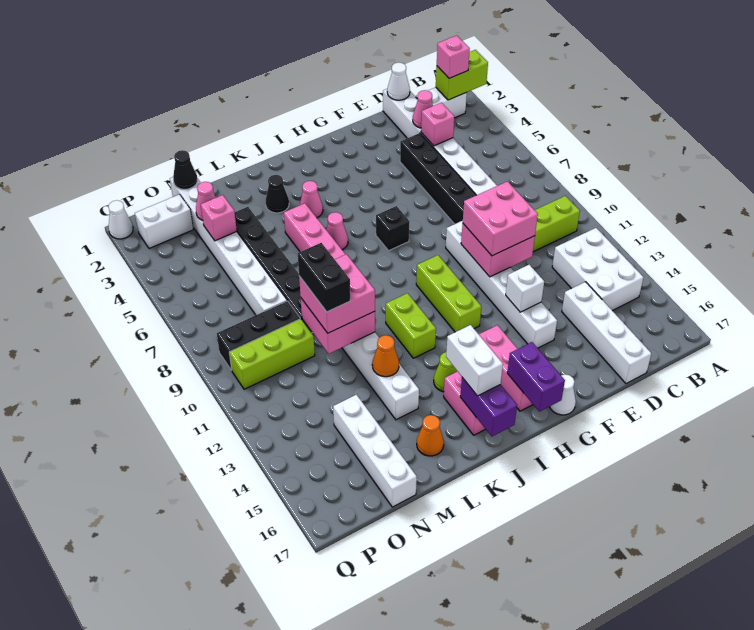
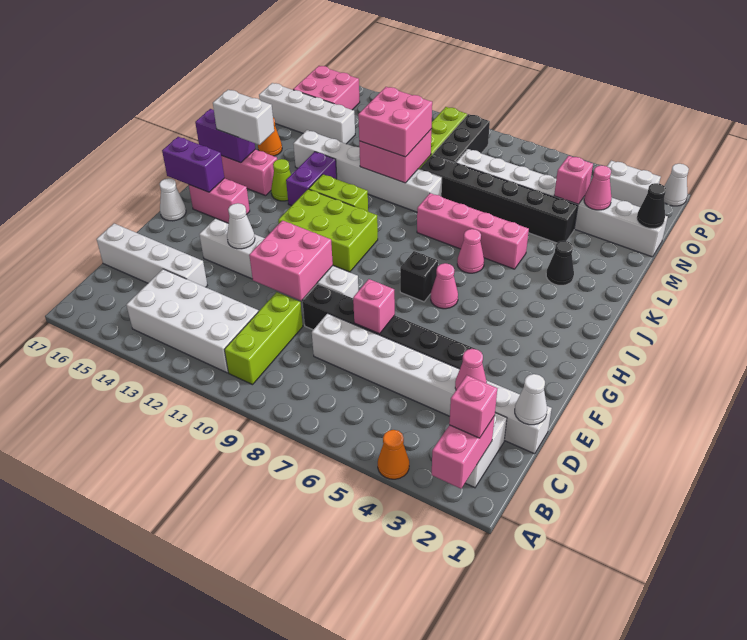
lime brick A2:B2 level 2 -> pink brick A2:B2 level 2
white brick B12:C14 level 1 -> white brick B11:C14 level 1
pink brick D4 level 2 -> pink brick E7 level 2
pink brick E10:F11 level 3 -> pink brick O15:P16 level 1
white brick F13 level 2 -> white cone F13 level 2
lime brick H10:H12 level 1 -> lime brick H10:I12 level 1
pink brick H14:H16 level 1 -> pink brick H15:H16 level 1
pink cone J4 level 1 -> pink cone H6 level 1
none -> purple brick J13:K13 level 1
orange cone L13 level 2 -> orange cone A4 level 1
black brick M10:M11 level 4 -> none
white brick O2:P2 level 1 -> white brick P2:P3 level 1

